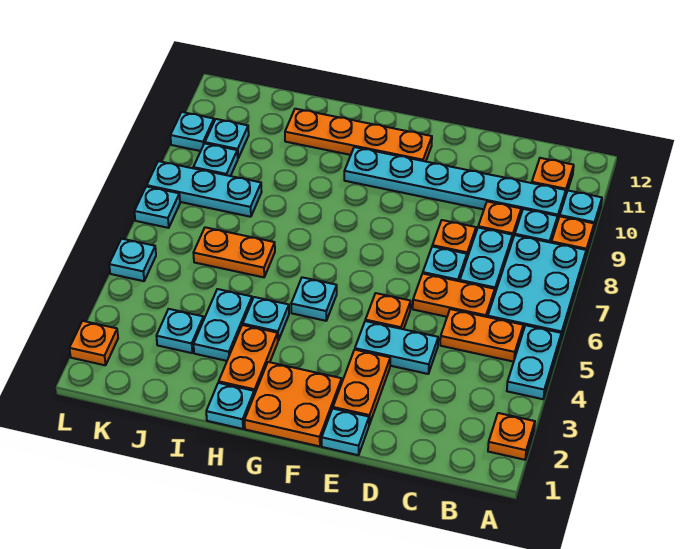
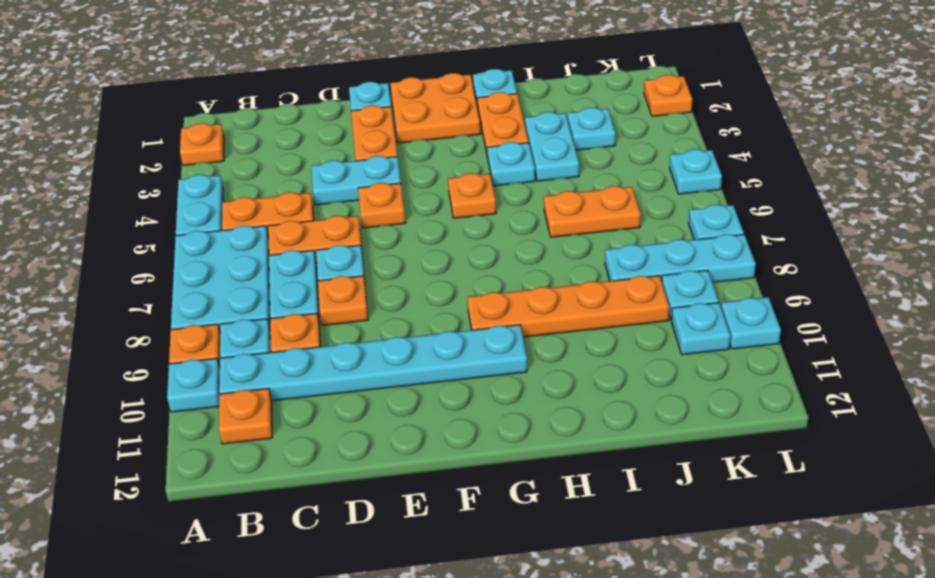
orange plate F11:I11 level 1 -> orange plate G9:J9 level 1
cyan plate G5 level 1 -> orange plate G5 level 1

